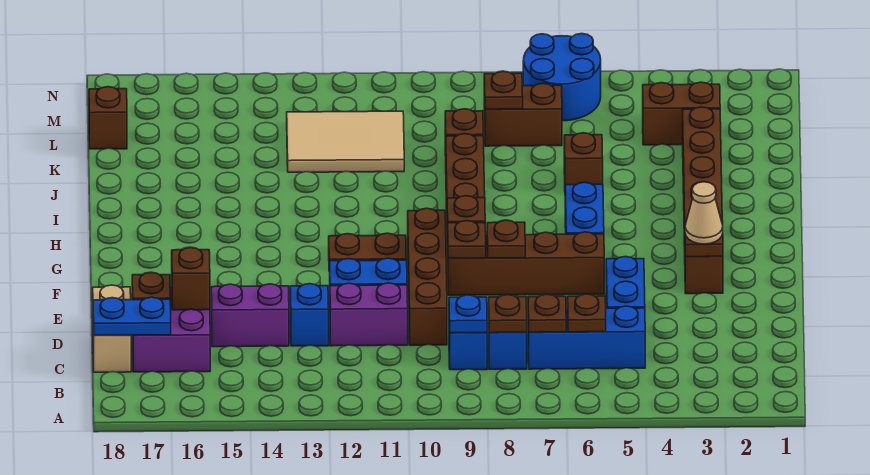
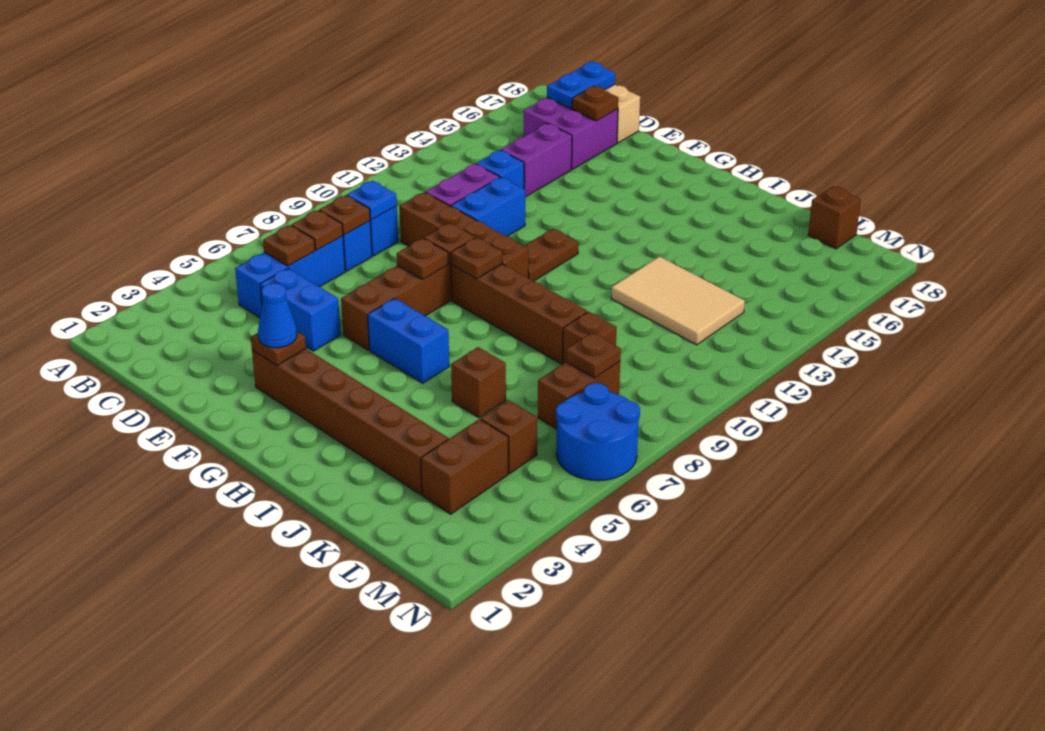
brown brick D16 level 2 -> brown brick L5 level 1
tan cone F3 level 3 -> blue cone F3 level 3
tan tile K11:L13 level 1 -> tan tile J12:L13 level 1

